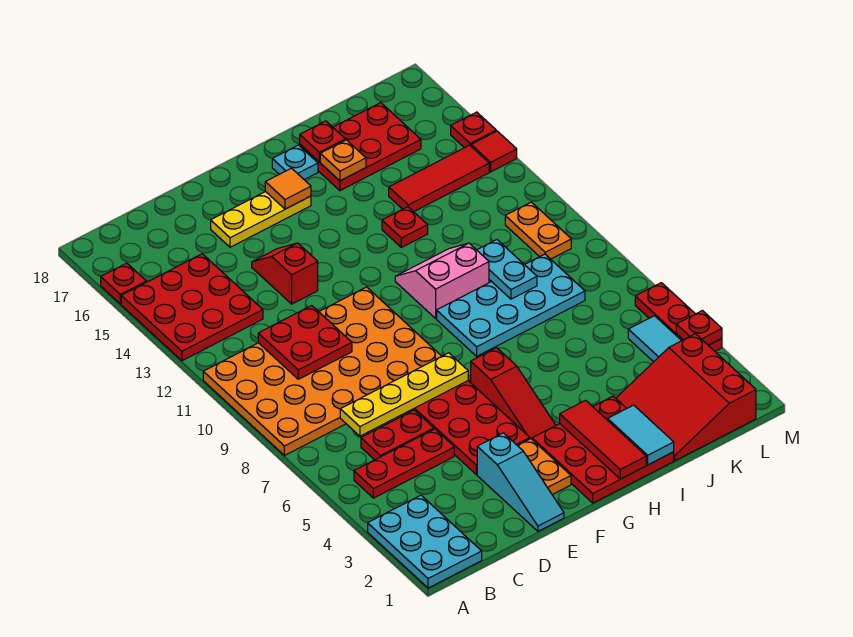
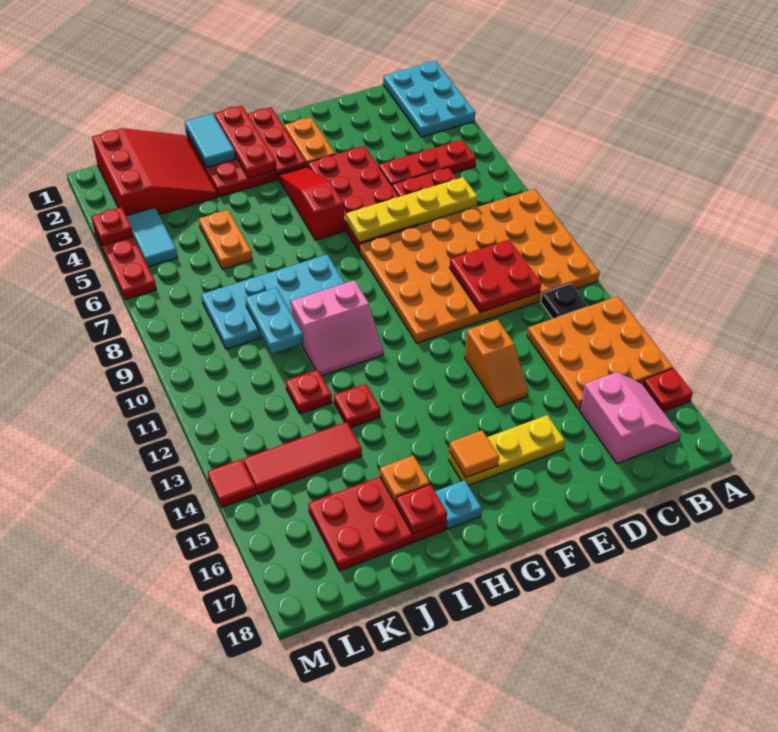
red plate A13:C15 level 1 -> orange plate A13:C15 level 1
none -> black plate B12 level 1
none -> pink slope B16:C17 level 1 top C
cyan slope E1:E3 level 1 top 3 -> none
red slope E13:E14 level 1 top 13 -> orange slope E13:E14 level 1 top 13
red tile H1:H3 level 2 -> red plate H1:H3 level 2
orange plate L10:L11 level 1 -> orange plate J5:J6 level 1
red plate M15 level 1 -> red plate J12 level 1

